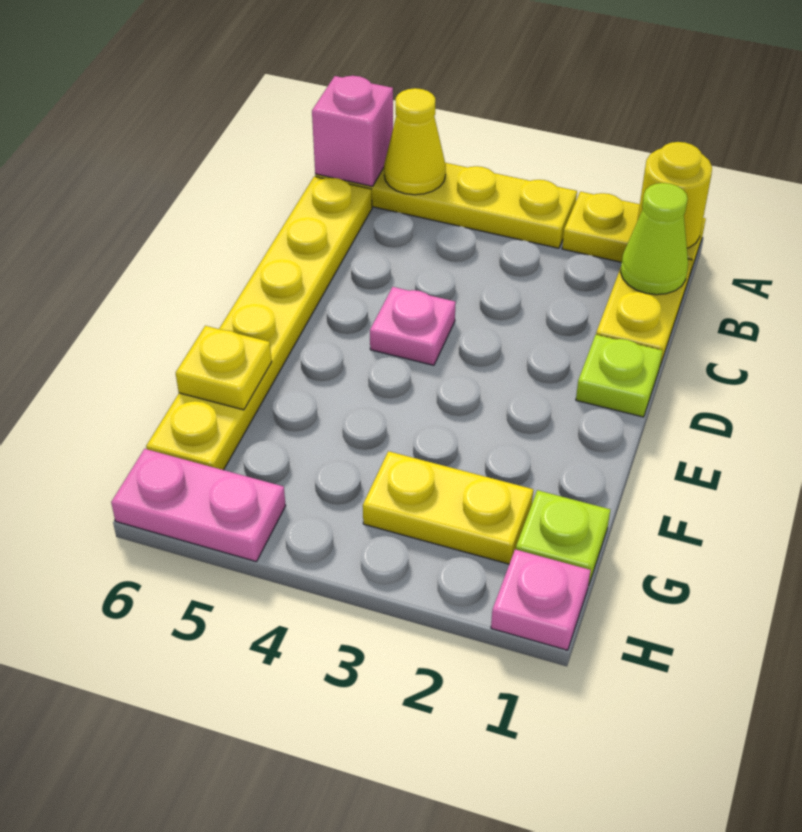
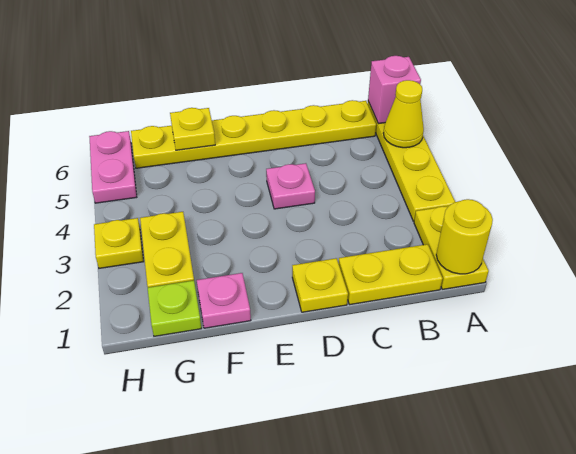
lime cone B1 level 2 -> none
lime plate D1 level 1 -> yellow plate D1 level 1
pink plate H1 level 1 -> pink plate F1 level 1
none -> yellow plate H3 level 1

